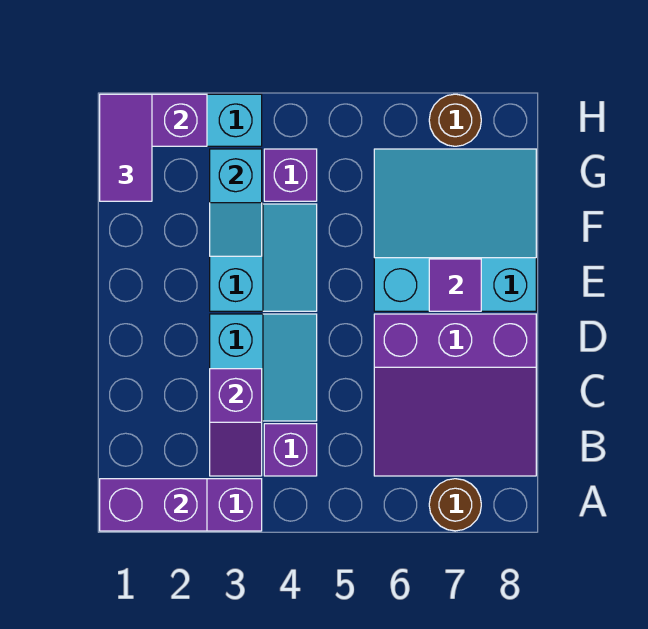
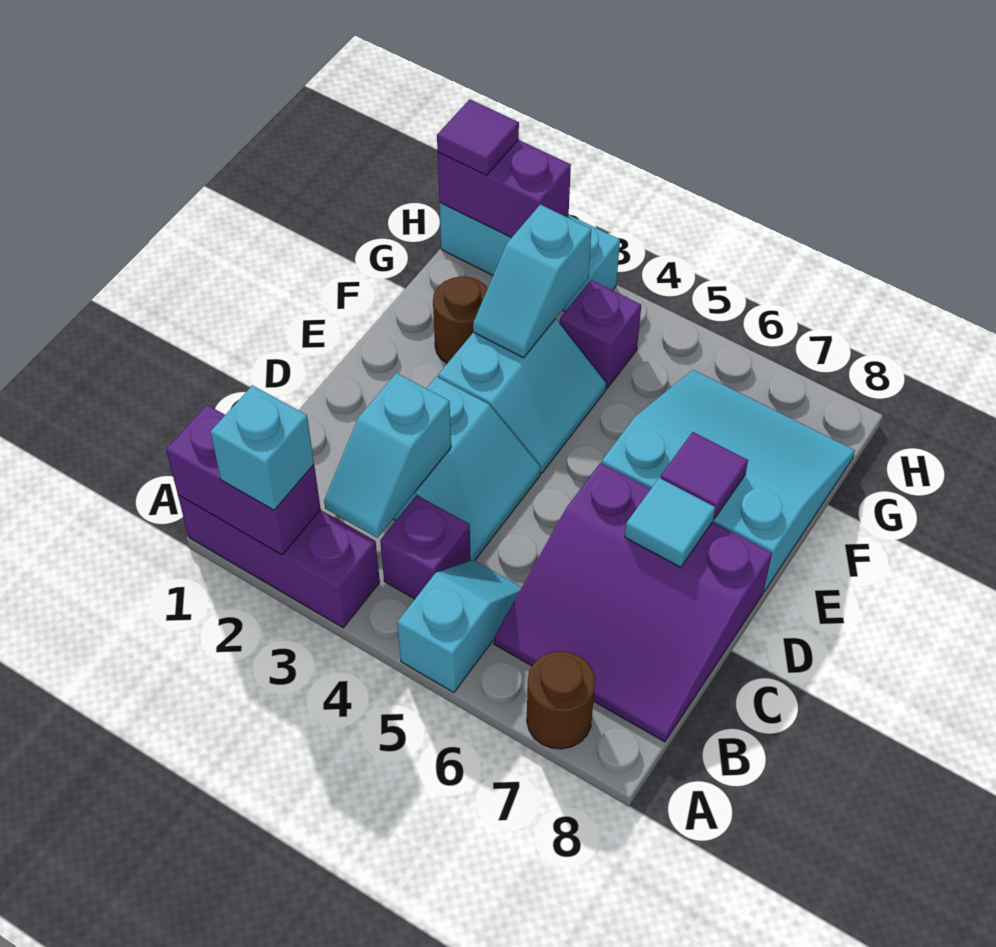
none -> cyan brick A2 level 3
none -> cyan slope A5:B5 level 1 top A
purple slope B3:C3 level 2 top C -> cyan slope B3:C3 level 2 top C
none -> cyan tile D7 level 2
purple tile G1:H1 level 3 -> purple tile H1 level 3
brown round brick H7 level 1 -> brown round brick F2 level 1

